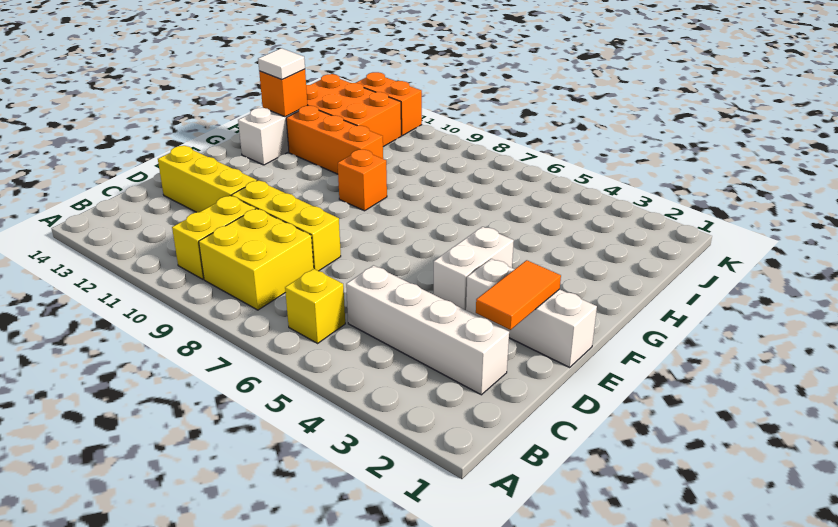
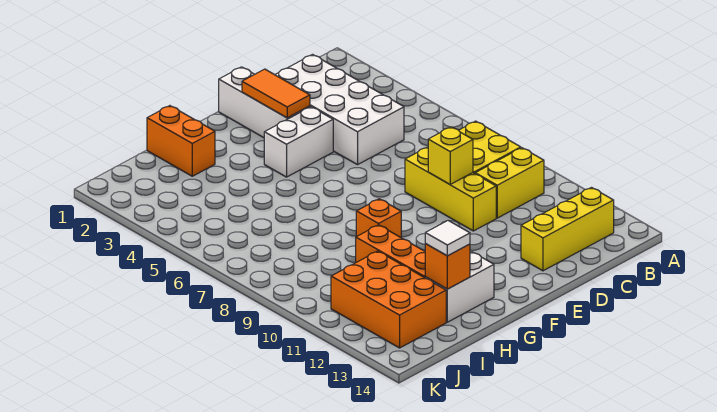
yellow brick B6 level 1 -> yellow brick D9 level 2
white brick C2:C5 level 1 -> white brick C2:D5 level 1
orange tile D2:E2 level 2 -> orange tile E2:E3 level 2
yellow brick D11:D13 level 1 -> yellow brick B13:D13 level 1
orange brick K11:K12 level 1 -> orange brick H1:H2 level 1

